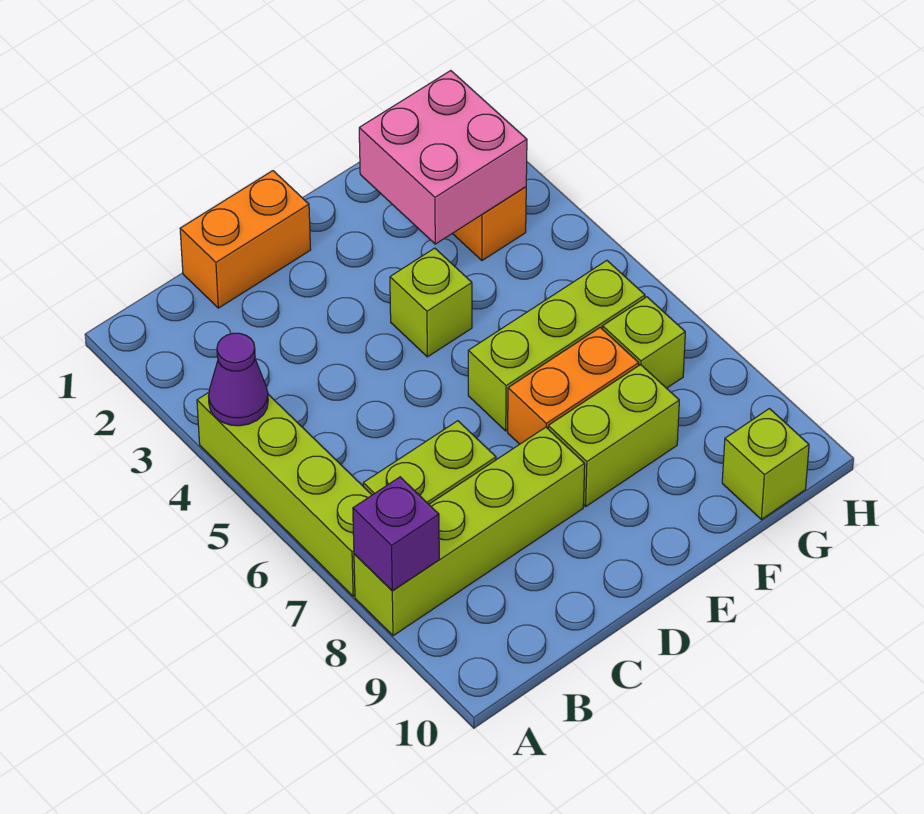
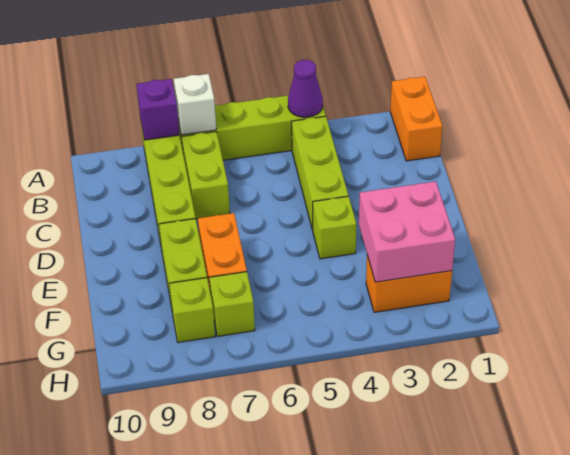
none -> white brick A7 level 2
orange brick C1:D1 level 1 -> orange brick A1:B1 level 1
lime brick E6:G6 level 1 -> lime brick B4:D4 level 1
lime brick G10 level 1 -> lime brick G8 level 1

